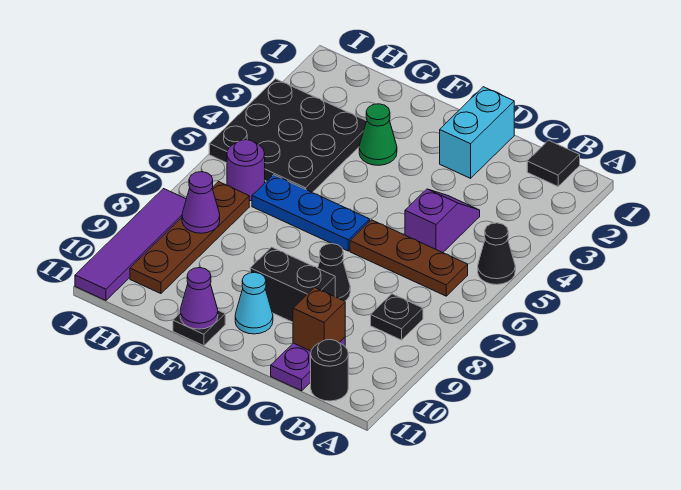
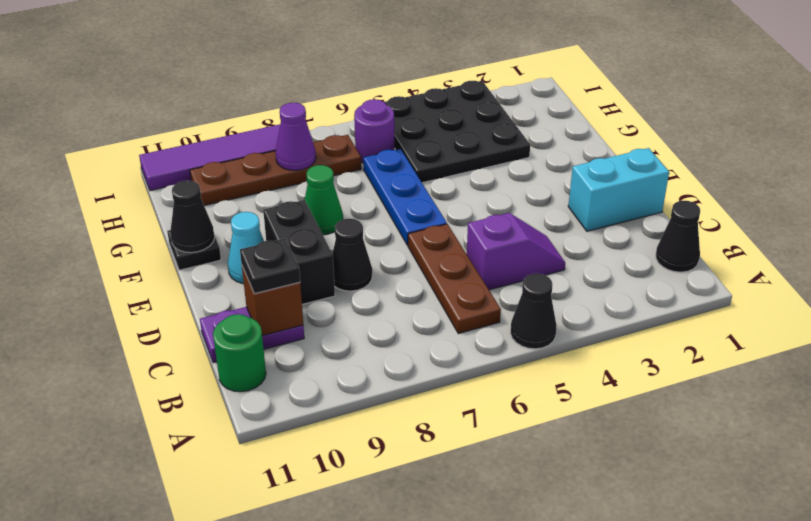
black tile B1 level 1 -> black cone B1 level 1
black plate B8 level 1 -> black plate C10 level 3
black round brick B11 level 1 -> green round brick B11 level 1
green cone F3 level 1 -> green cone F8 level 1
purple cone F11 level 2 -> black cone F11 level 2

